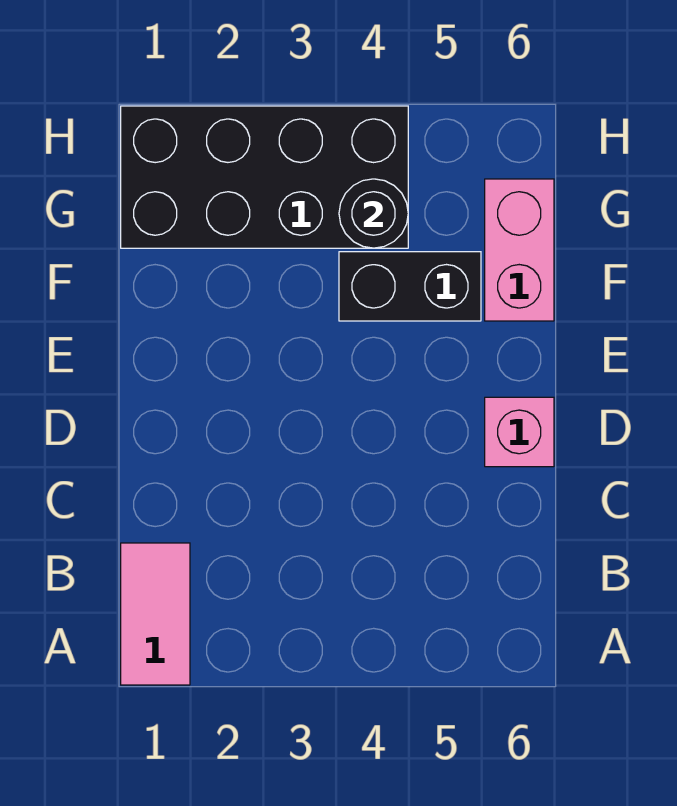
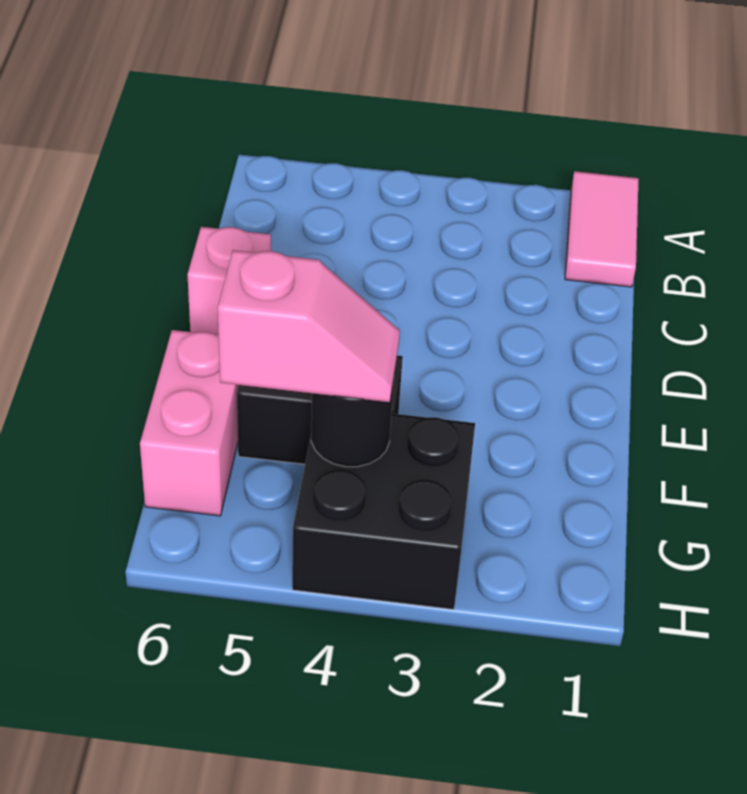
black brick G1:H4 level 1 -> black brick G3:H4 level 1
none -> pink slope G4:G5 level 3 top 5

